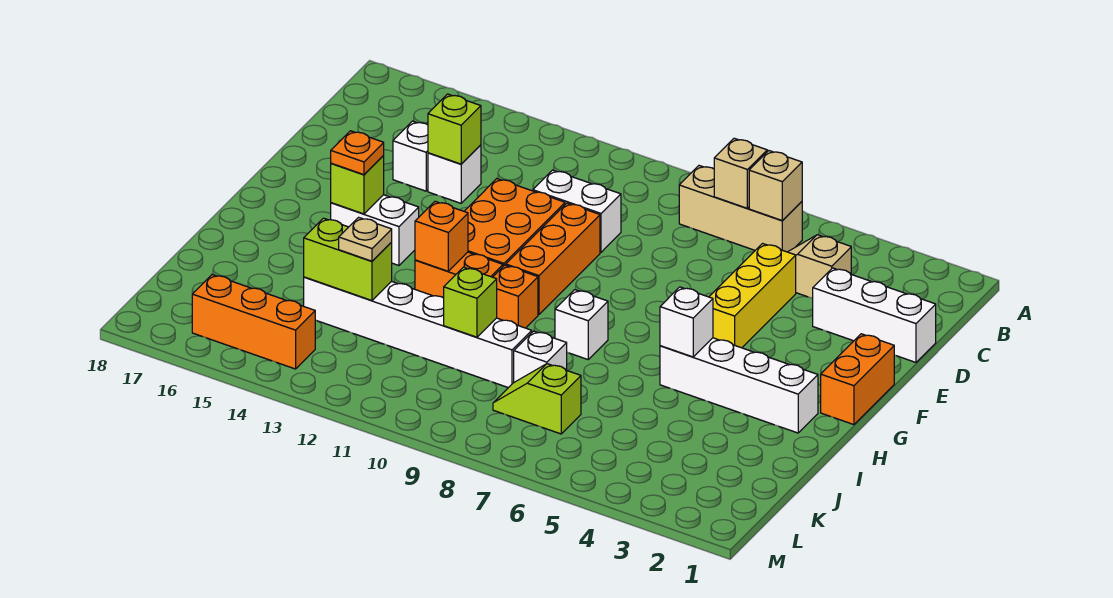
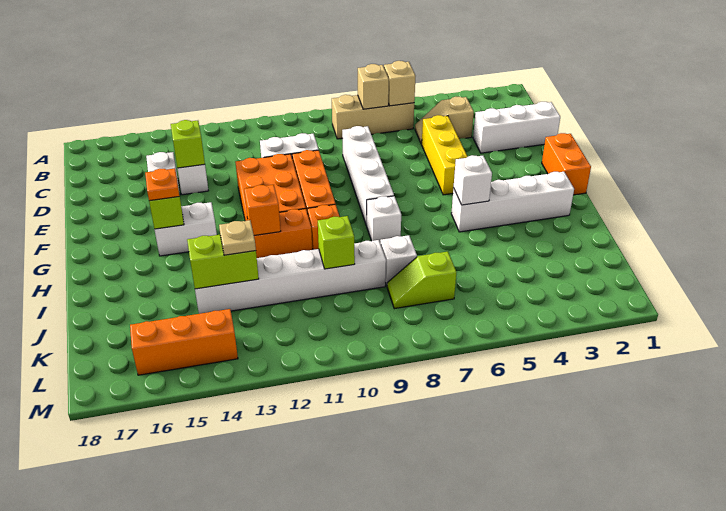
none -> white brick D8:G8 level 1

